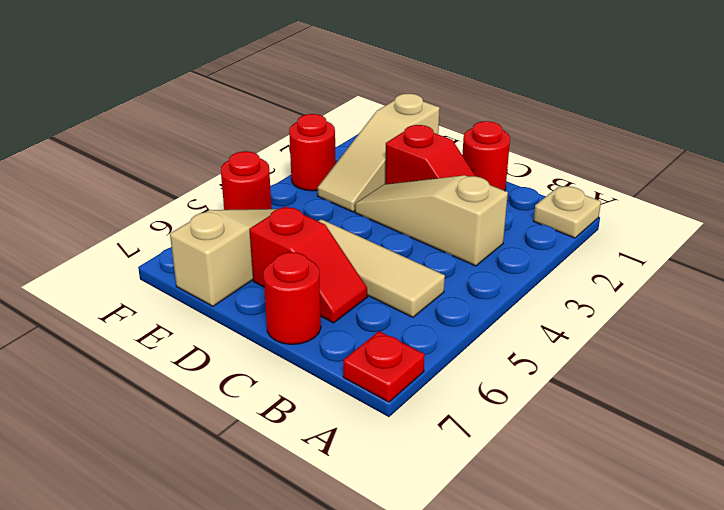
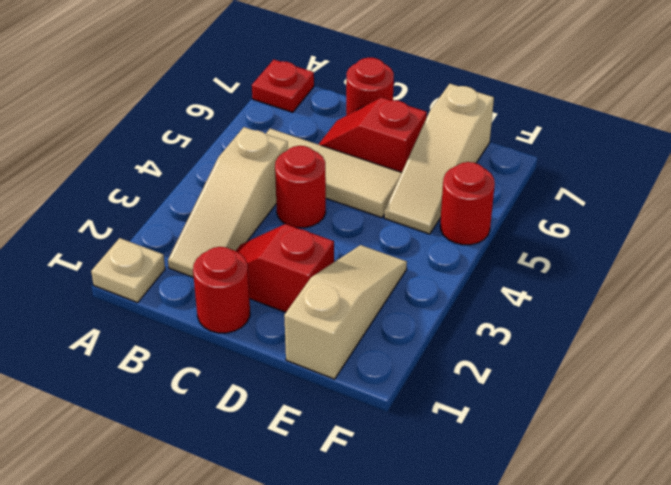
tan slope B3:D3 level 1 top B -> tan slope B2:B4 level 1 top 4
red round brick F3 level 1 -> red round brick C4 level 1

